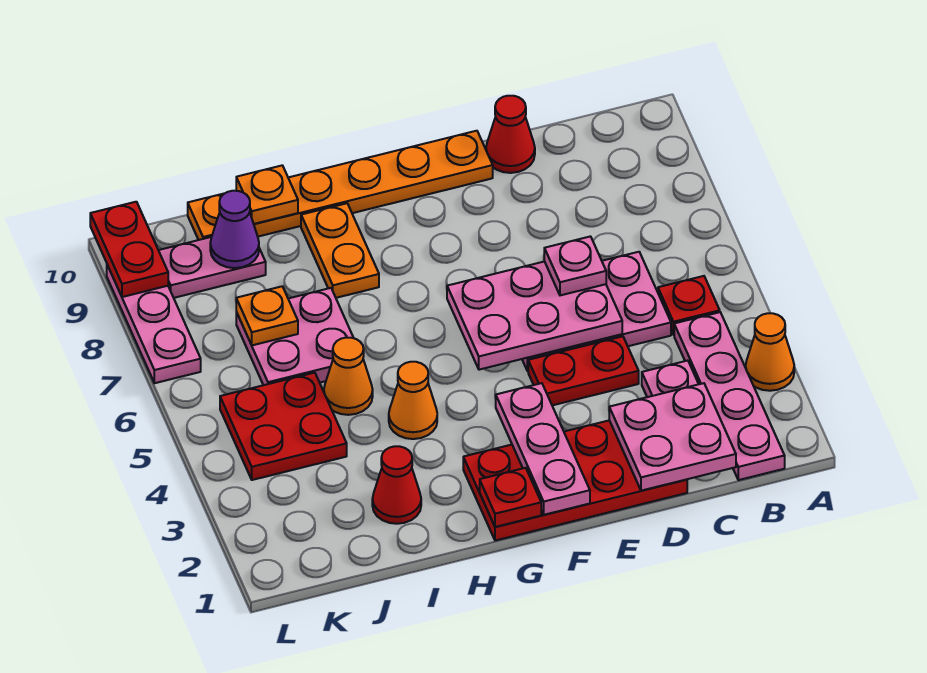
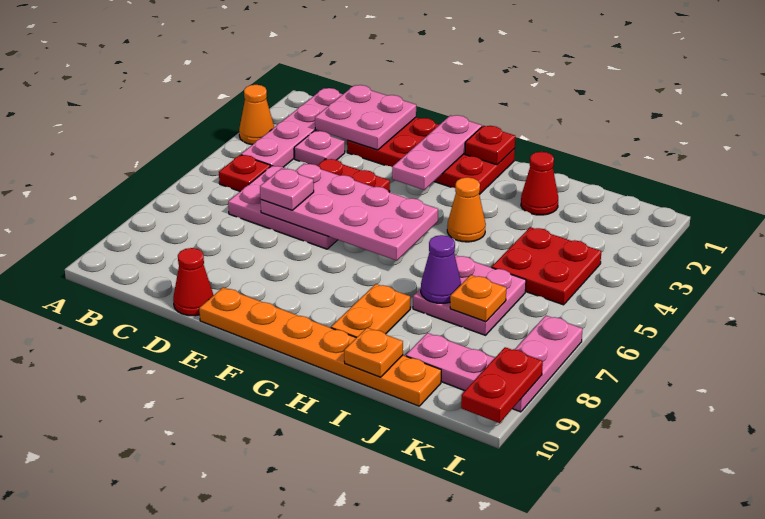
pink plate D5:F6 level 2 -> pink plate D5:G6 level 2
orange cone I5 level 1 -> none
purple cone J9 level 2 -> purple cone I7 level 2

